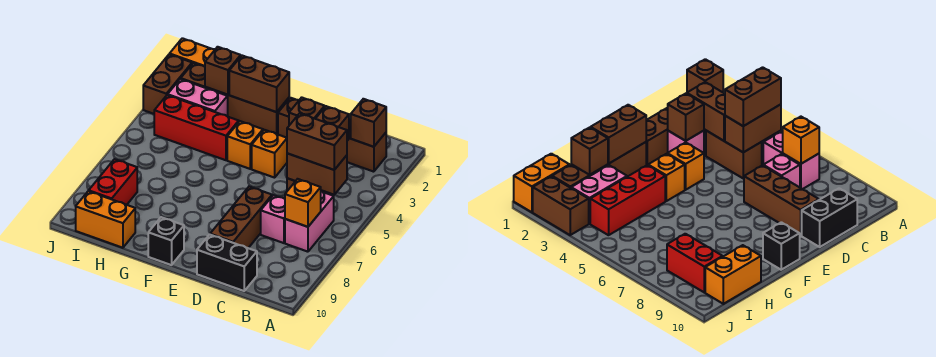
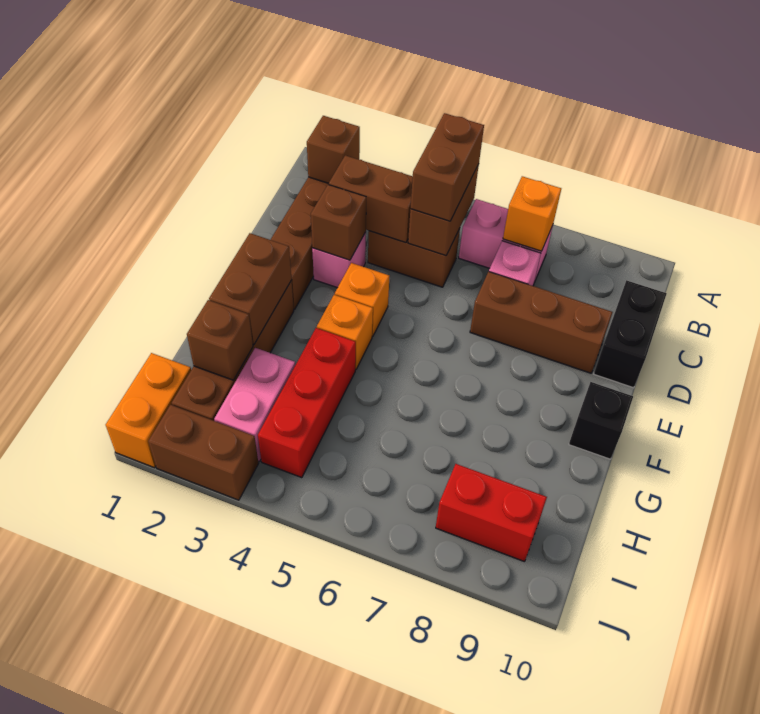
orange brick H10:I10 level 1 -> none

